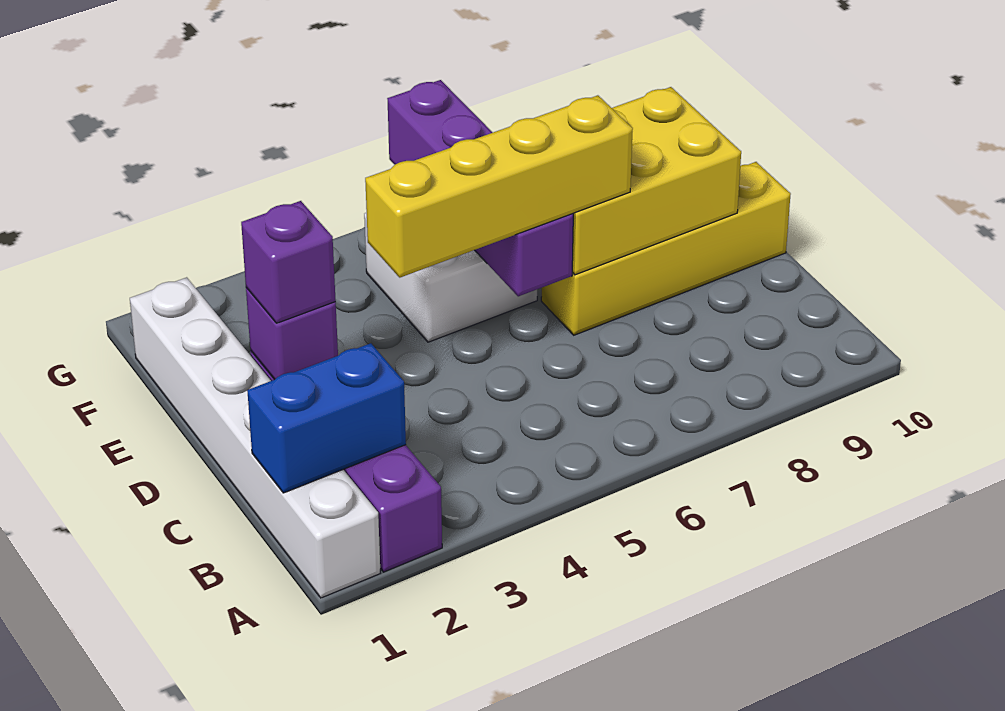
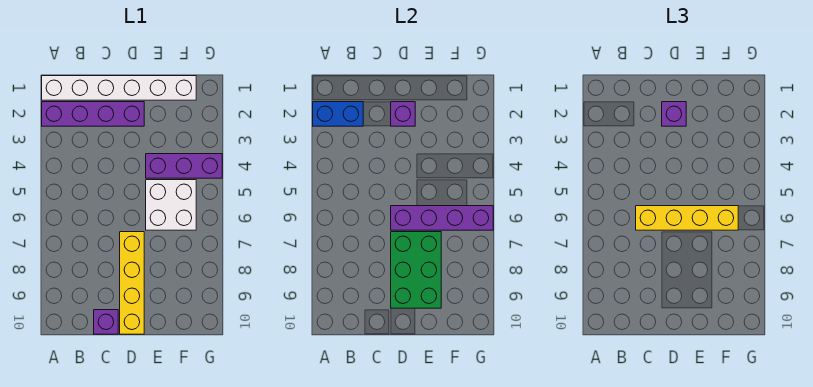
blue brick B1:B2 level 2 -> blue brick A2:B2 level 2
none -> purple brick C10 level 1
yellow brick D4:D7 level 3 -> yellow brick C6:F6 level 3
yellow brick D7:E9 level 2 -> green brick D7:E9 level 2
none -> purple brick E4:G4 level 1

